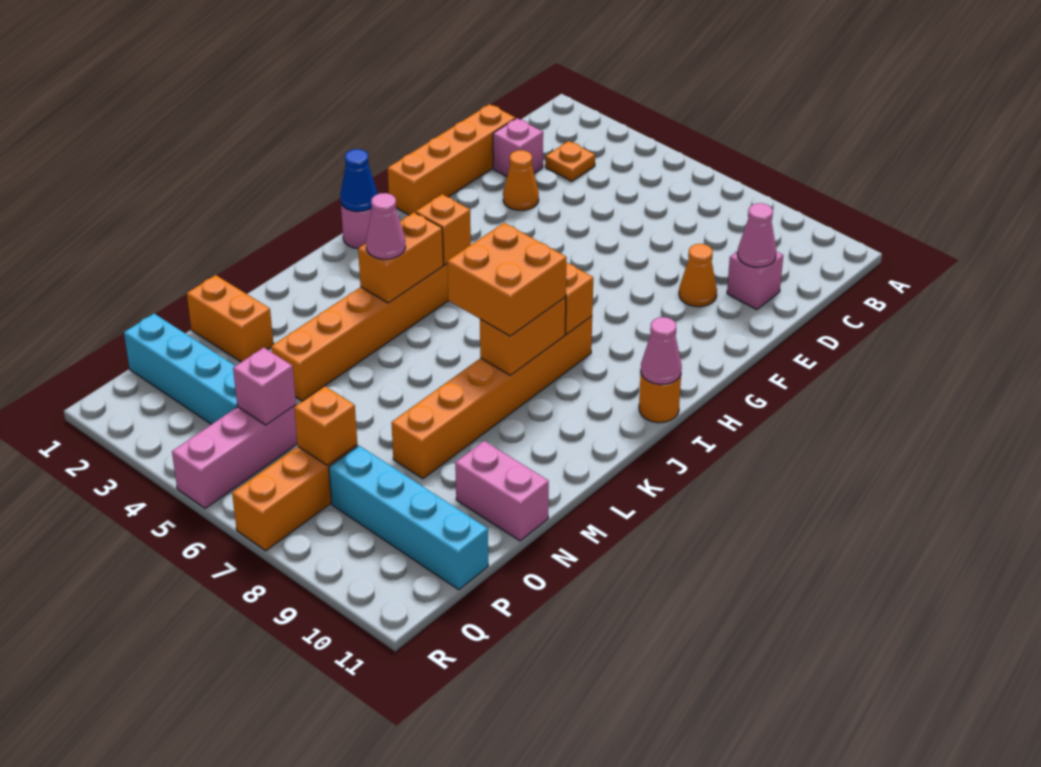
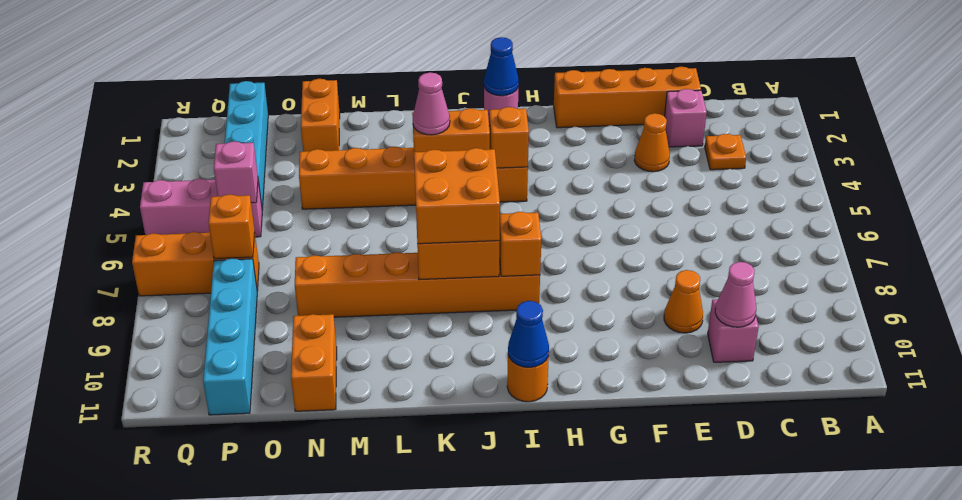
pink cone I11 level 2 -> blue cone I11 level 2
pink brick N10:N11 level 1 -> orange brick N10:N11 level 1

